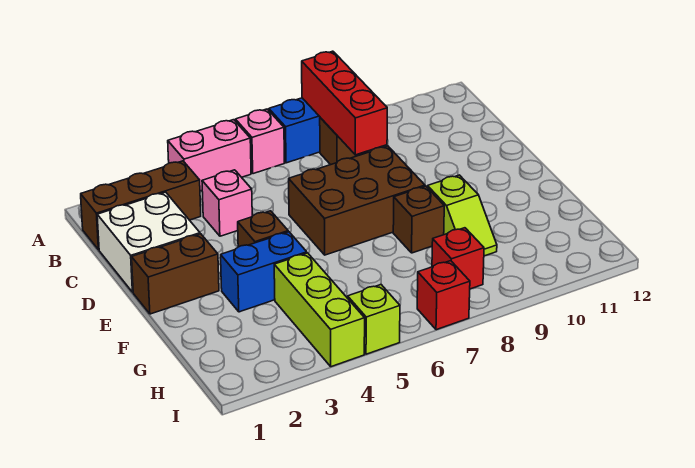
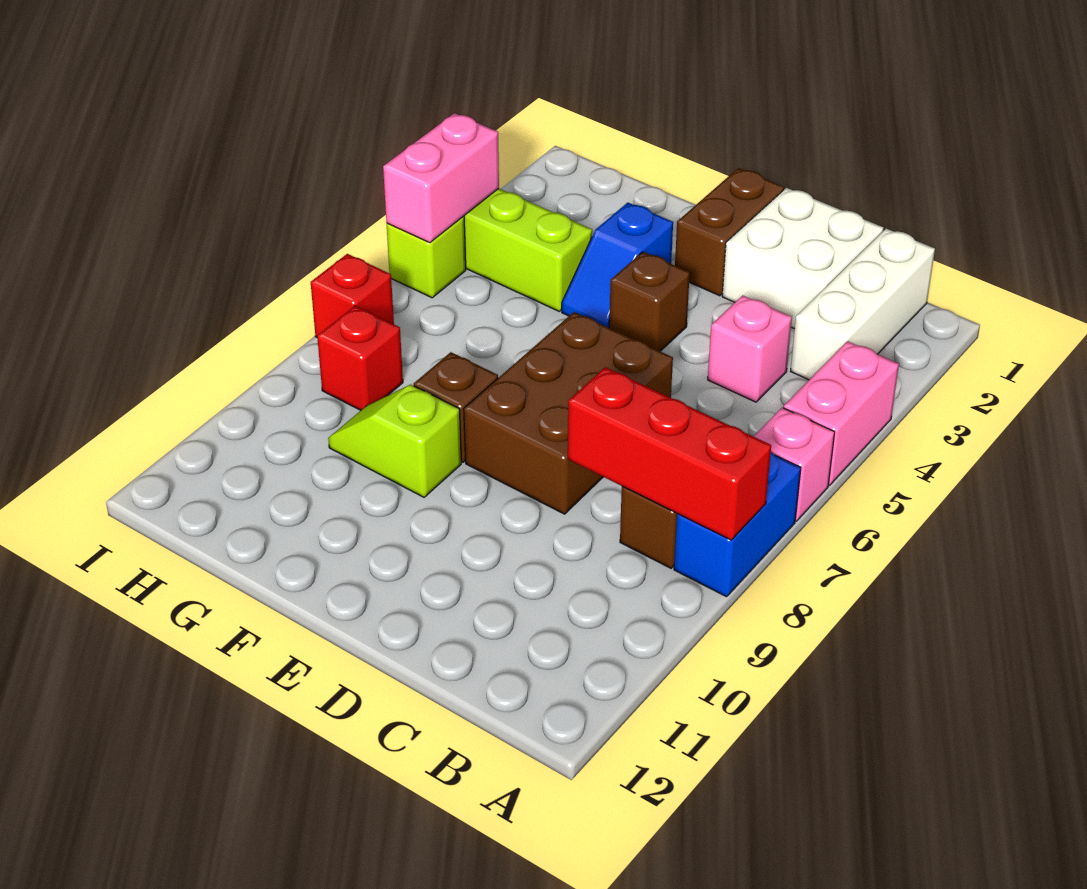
brown brick B1:B3 level 1 -> white brick B1:B3 level 1
blue brick F3:F4 level 1 -> blue slope F3:F4 level 1 top 3
none -> pink brick I4:I5 level 2

